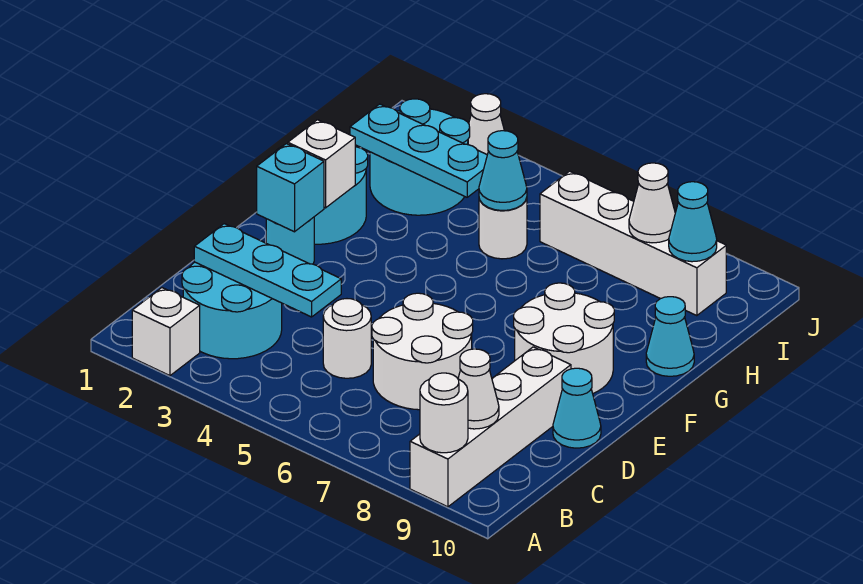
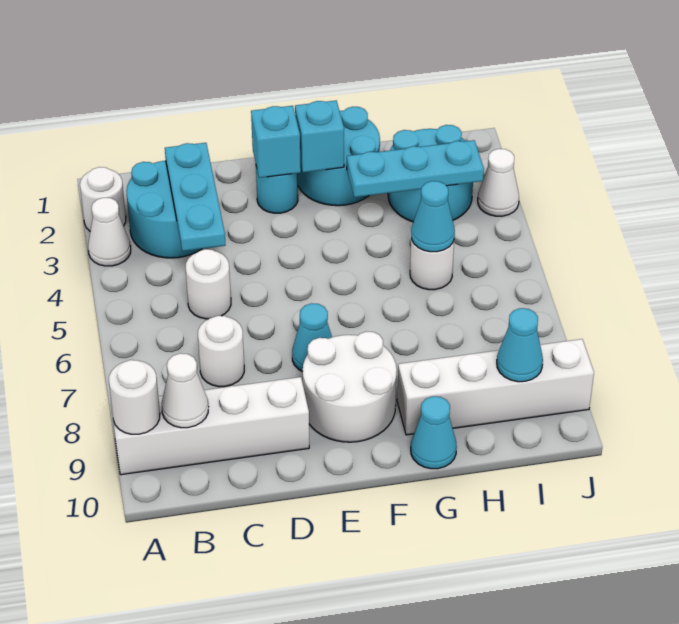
white brick A2 level 1 -> white round brick A2 level 1
white round brick C6:D7 level 1 -> white round brick C7 level 1
cyan cone D10 level 1 -> cyan cone E7 level 1
white brick F2 level 2 -> cyan brick F2 level 2
cyan plate H2:H4 level 2 -> cyan plate G3:I3 level 2
white brick I6:I9 level 1 -> white brick G9:J9 level 1
white cone I8 level 2 -> white cone A3 level 1

